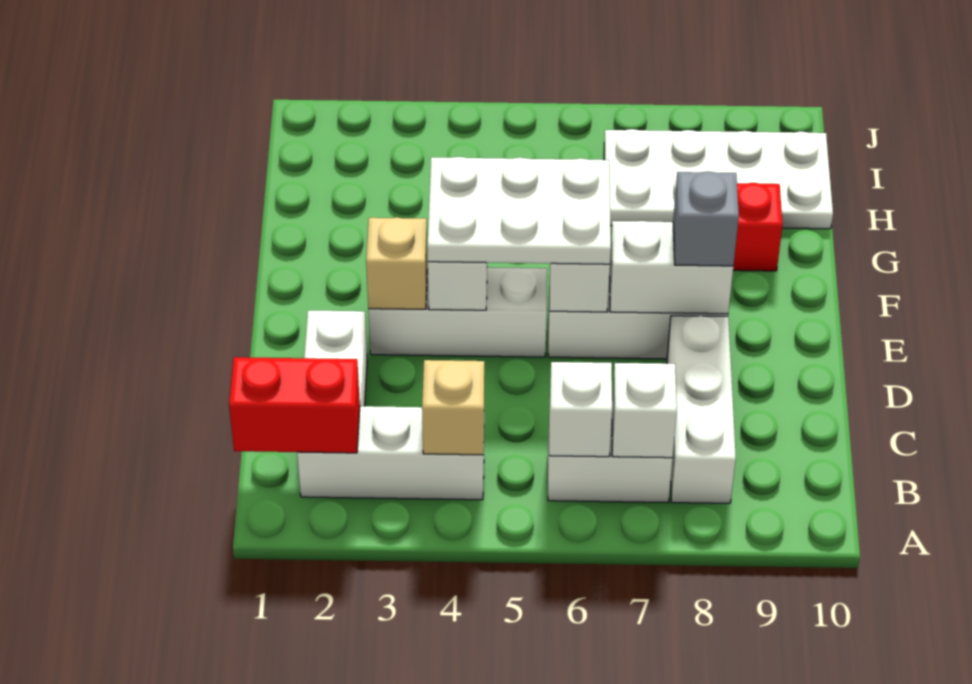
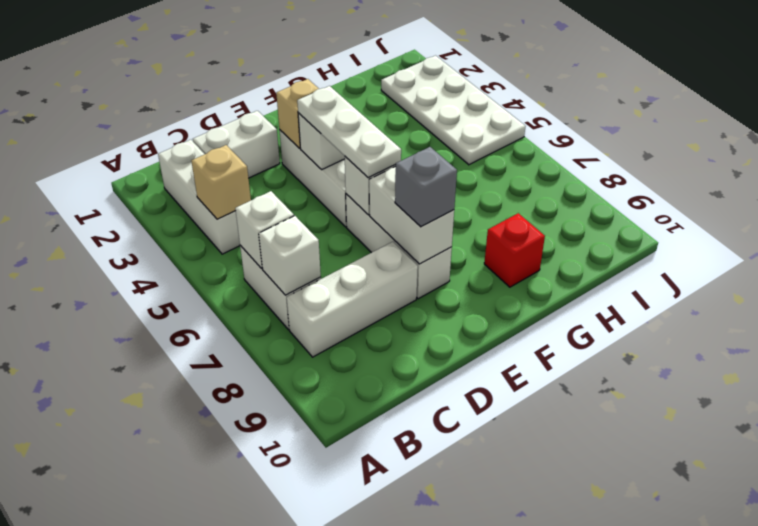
red brick B1:B2 level 2 -> none
white plate E4:F6 level 3 -> white plate E4:E6 level 3
white plate H7:I10 level 1 -> white plate I2:J5 level 1

